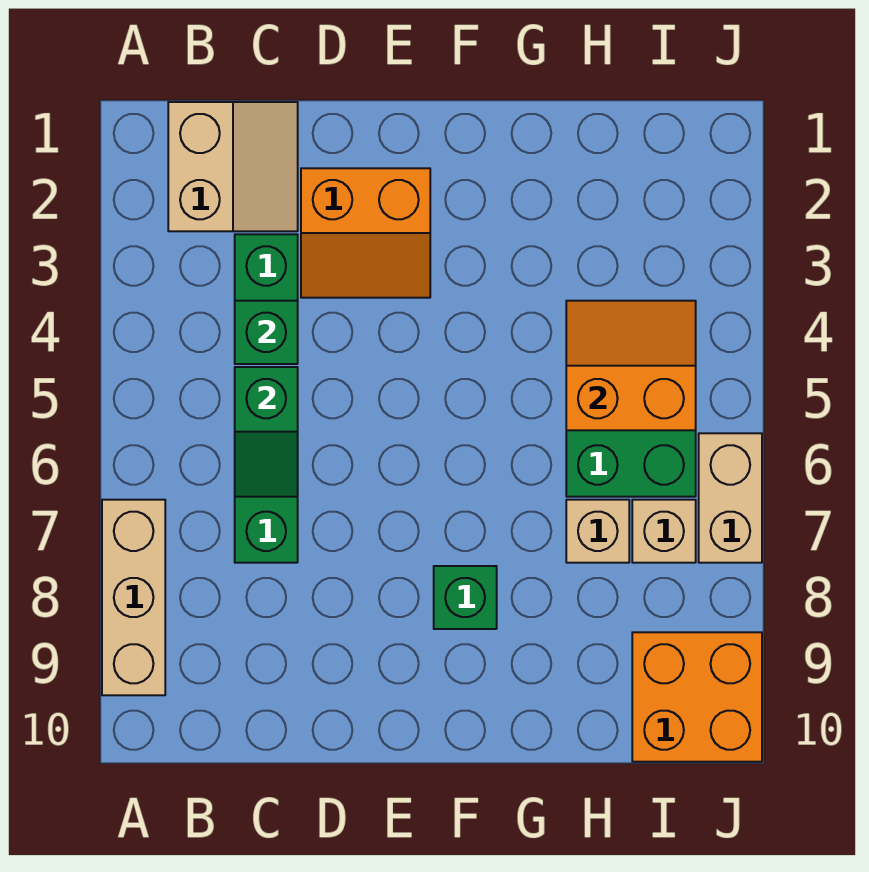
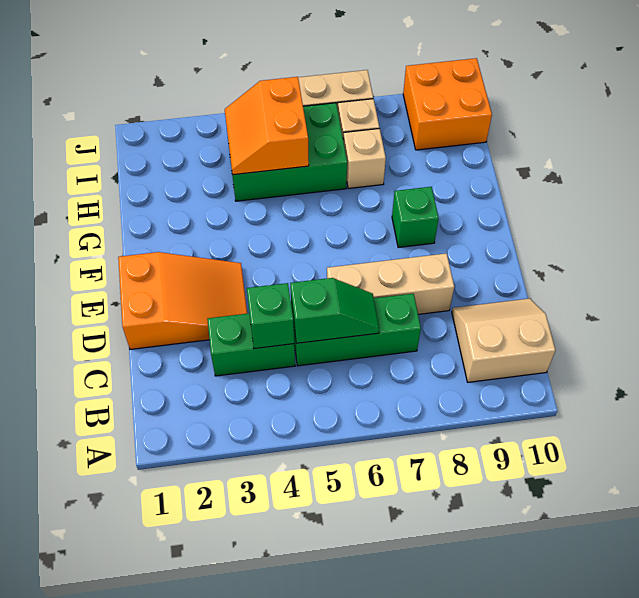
tan brick A7:A9 level 1 -> tan brick D6:D8 level 1
tan slope B1:C2 level 1 top B -> tan slope B9:C10 level 1 top B
orange slope D2:E3 level 1 top 2 -> orange slope D1:E3 level 1 top 1

